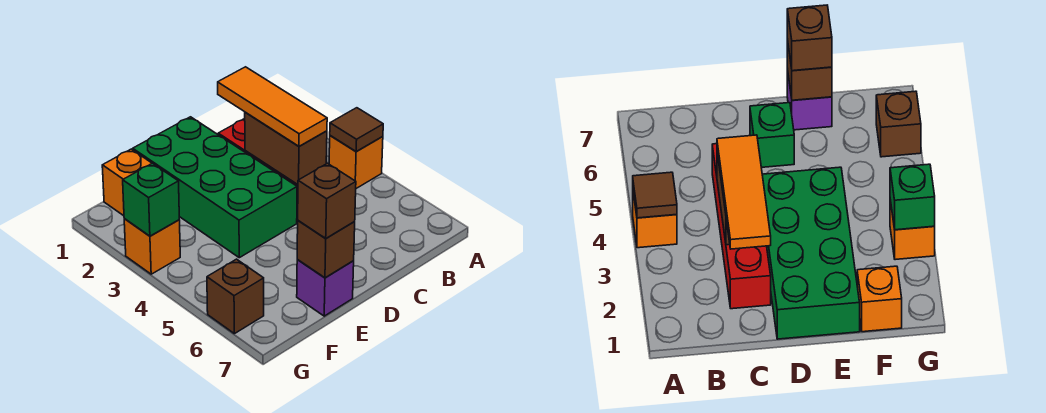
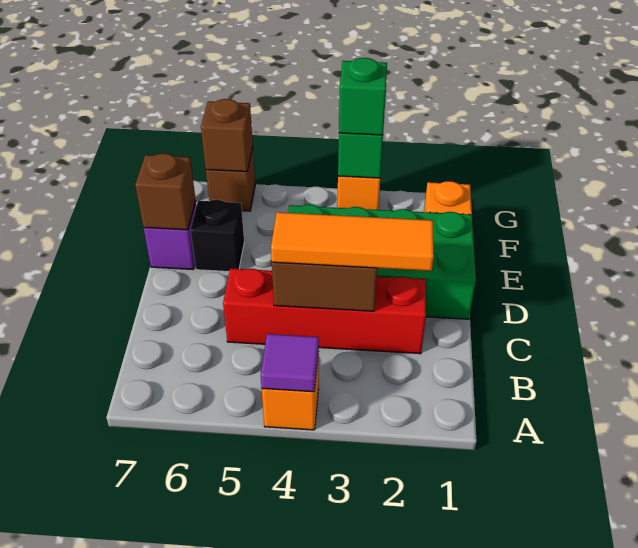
brown tile A4 level 2 -> purple tile A4 level 2
green brick D6 level 1 -> green brick G3 level 3
none -> black brick E6 level 1
brown brick E7 level 3 -> brown brick G6 level 2

